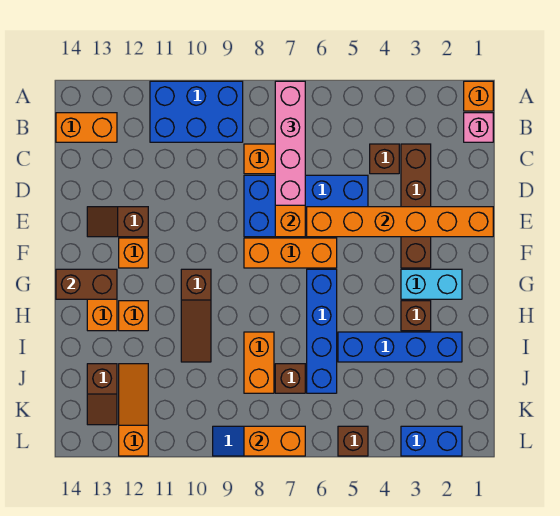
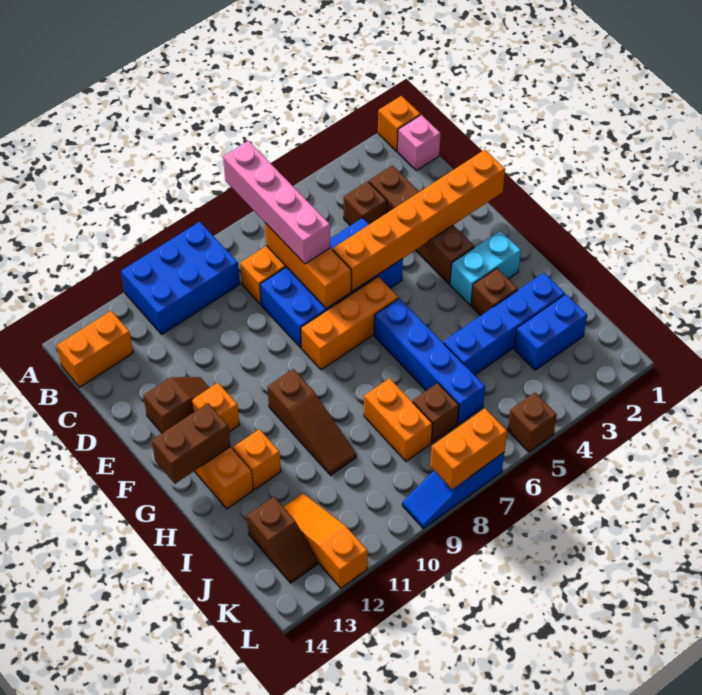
brown slope E12:E13 level 1 top 12 -> brown slope E12:E13 level 1 top 13
blue brick L2:L3 level 1 -> blue brick J2:J3 level 1

